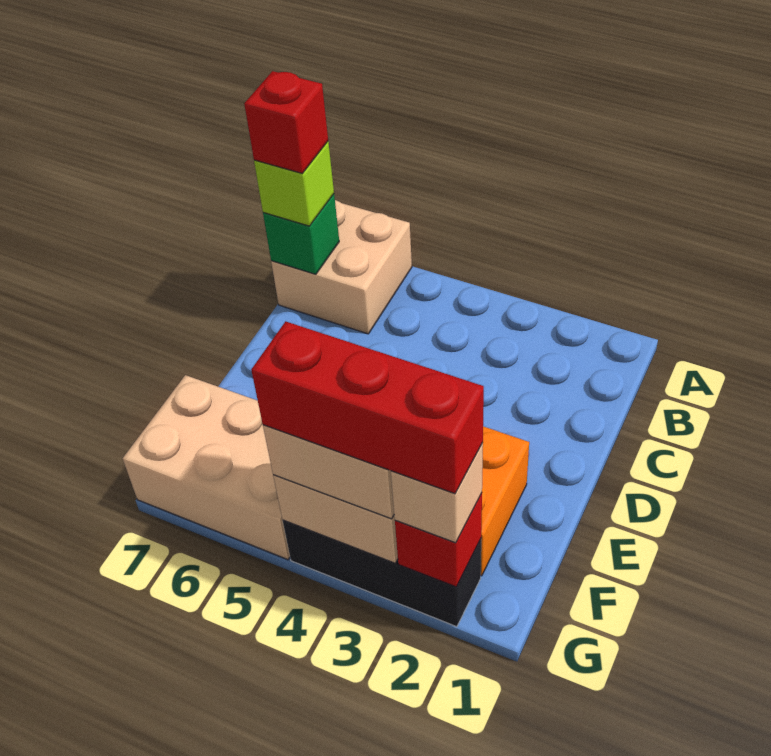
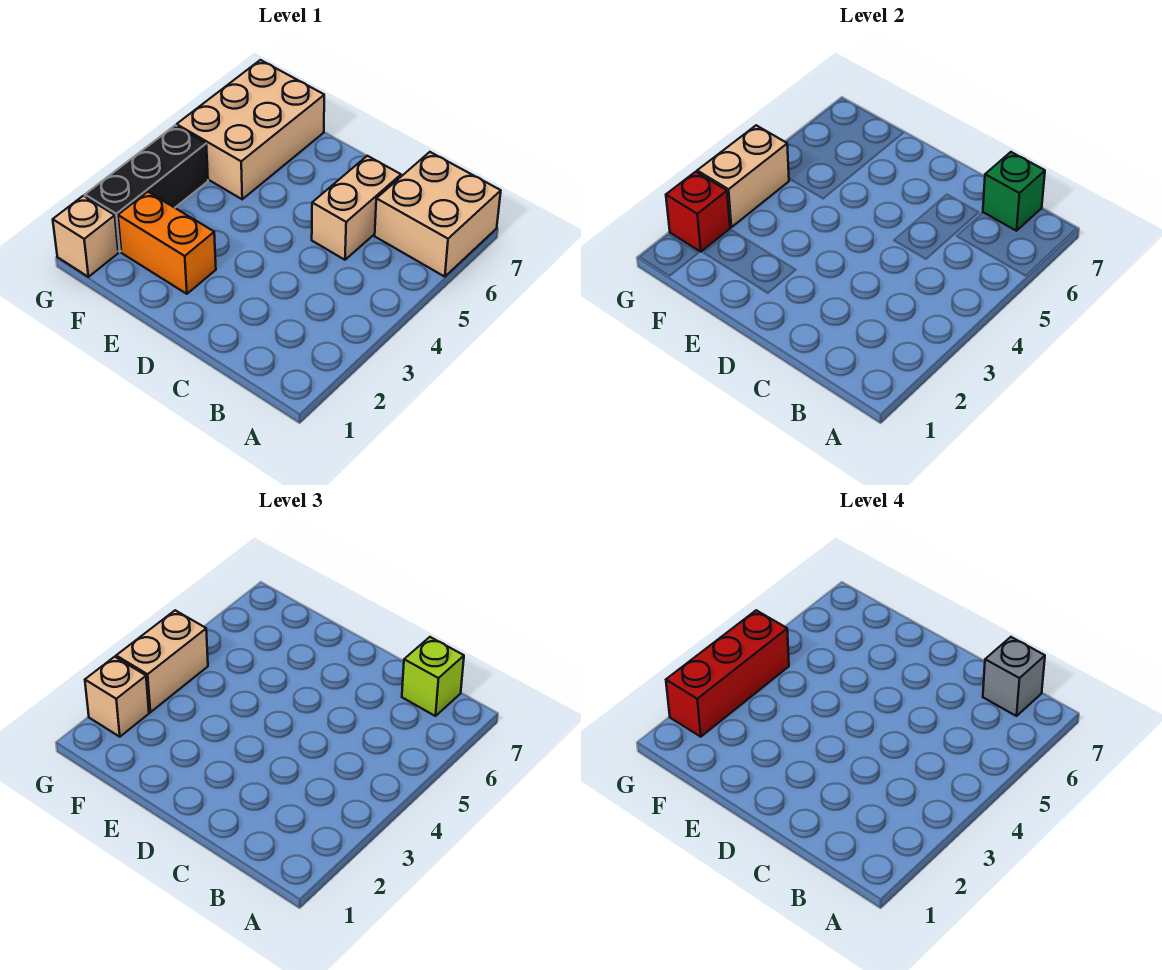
red brick B7 level 4 -> grey brick B7 level 4
none -> tan brick C5:C6 level 1
none -> tan brick G1 level 1

